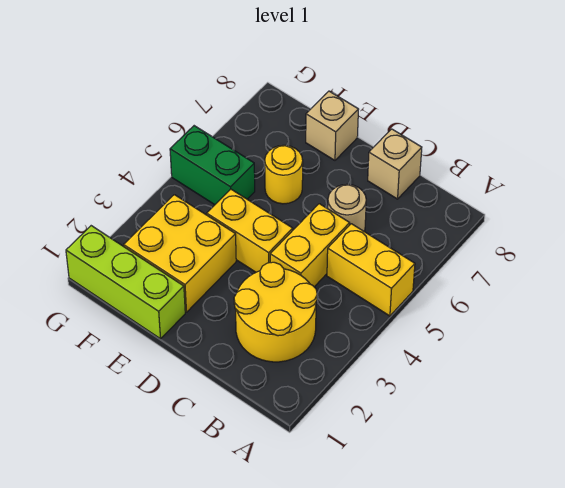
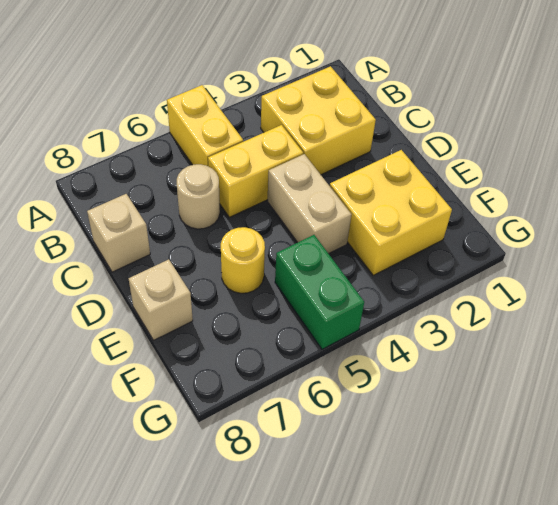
yellow round brick B2:C3 level 1 -> yellow brick B2:C3 level 1
yellow brick D4:E4 level 1 -> tan brick D4:E4 level 1
lime brick E1:G1 level 1 -> none

